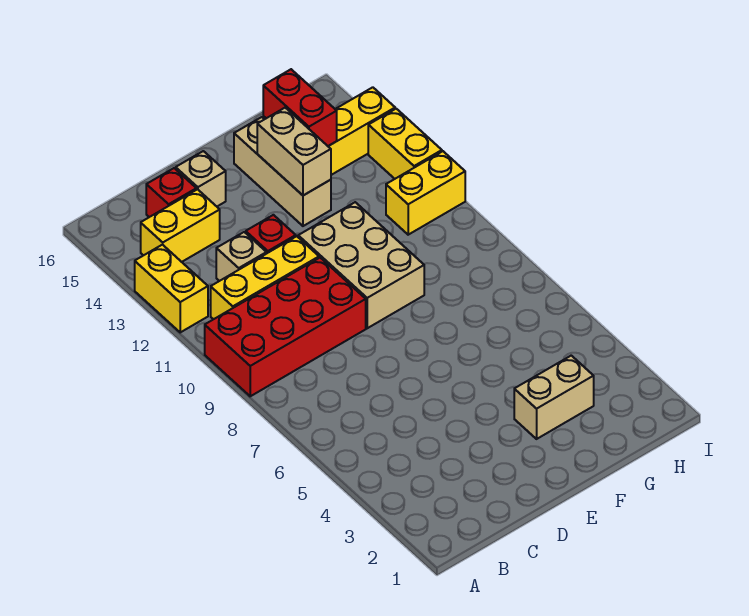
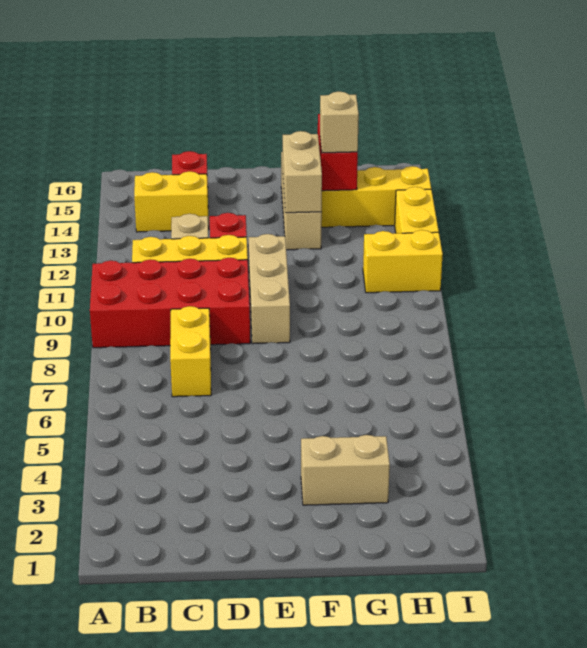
yellow brick A12:A13 level 1 -> yellow brick C7:C8 level 1
tan brick D15 level 1 -> tan brick G14 level 3
tan brick E9:F11 level 1 -> tan brick E9:E11 level 1

